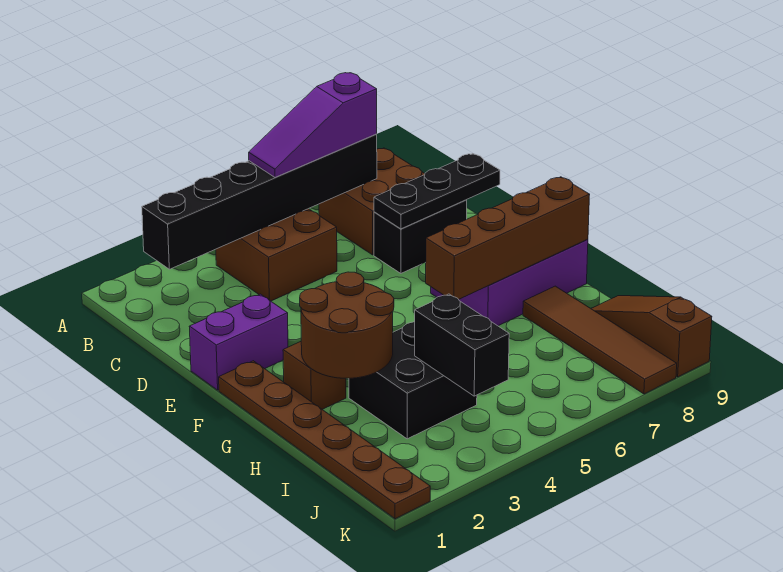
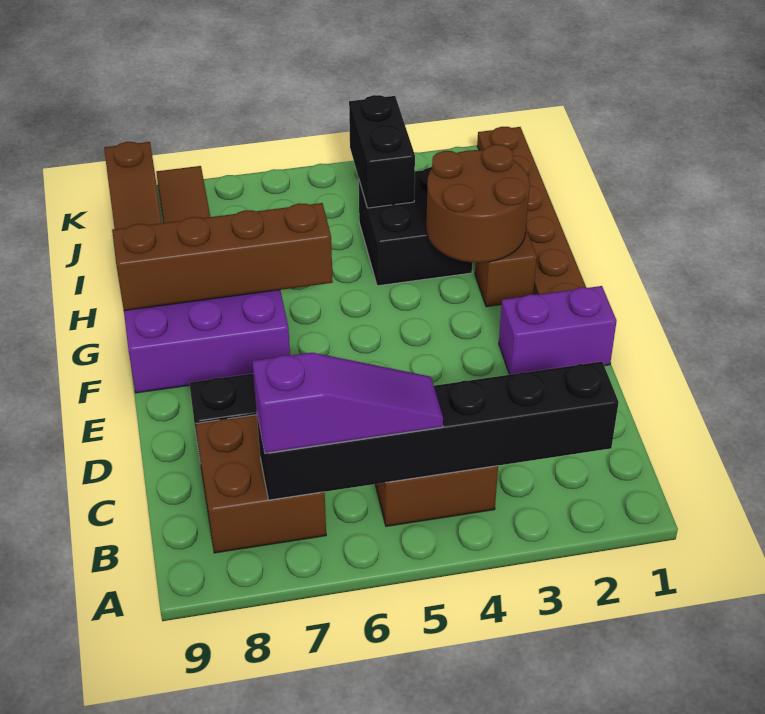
black plate D7:D9 level 2 -> none

